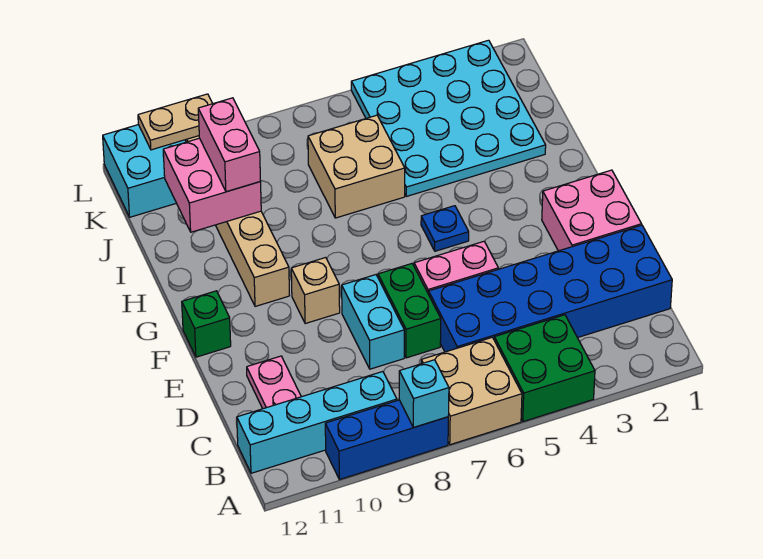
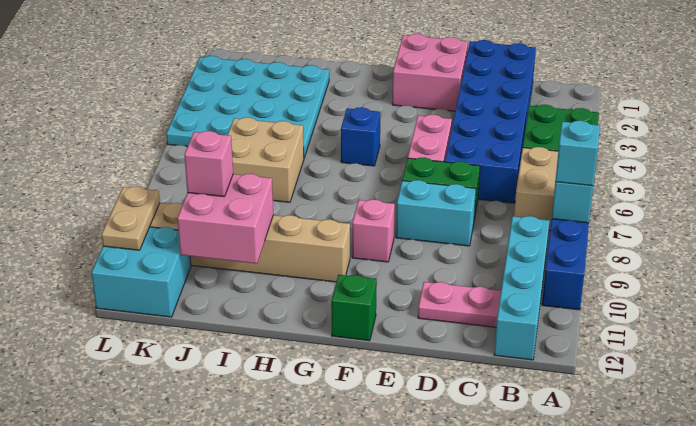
none -> cyan brick A8 level 3
tan brick F9 level 1 -> pink brick F9 level 1
blue plate G5 level 1 -> blue brick G5 level 1
pink brick I10:J10 level 3 -> pink brick J10 level 3

